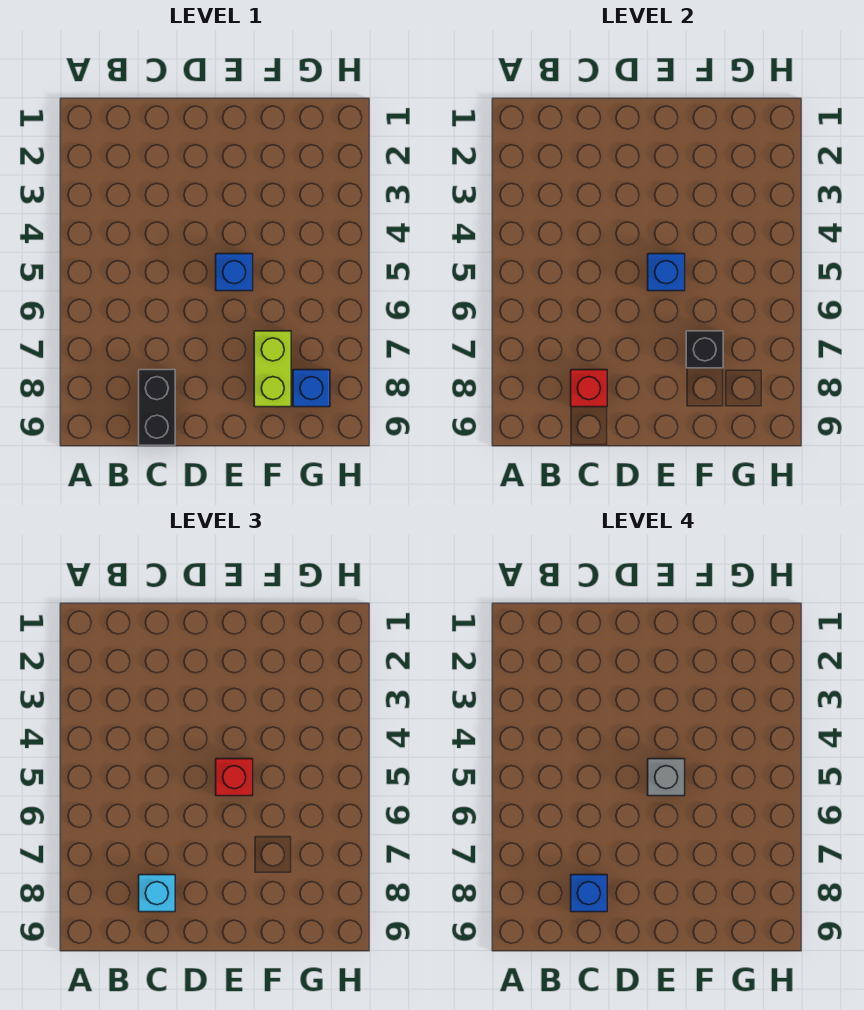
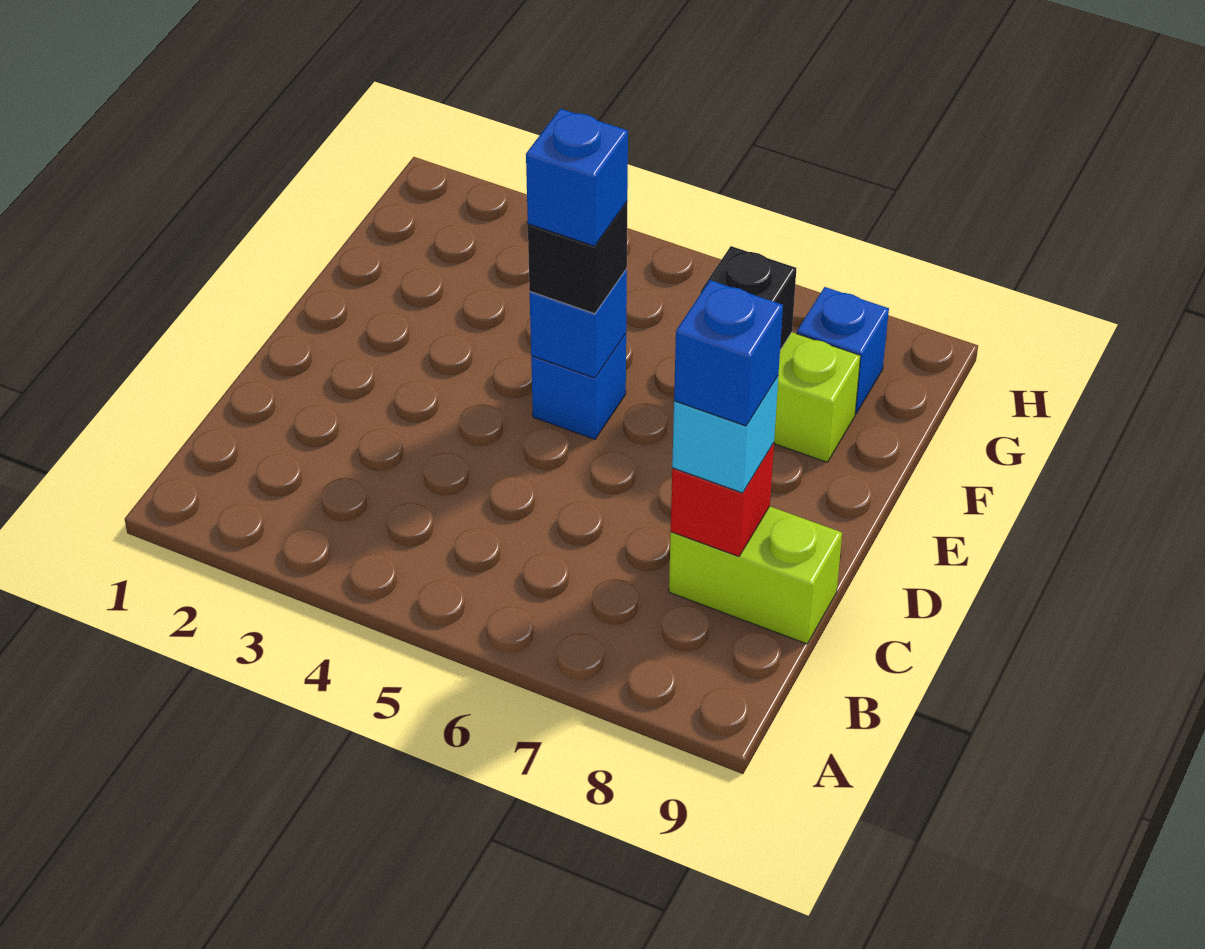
black brick C8:C9 level 1 -> lime brick C8:C9 level 1
red brick E5 level 3 -> black brick E5 level 3
grey brick E5 level 4 -> blue brick E5 level 4

